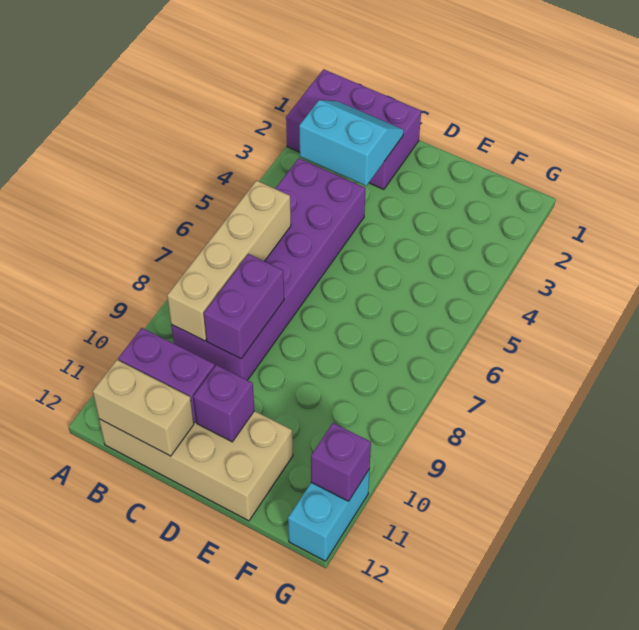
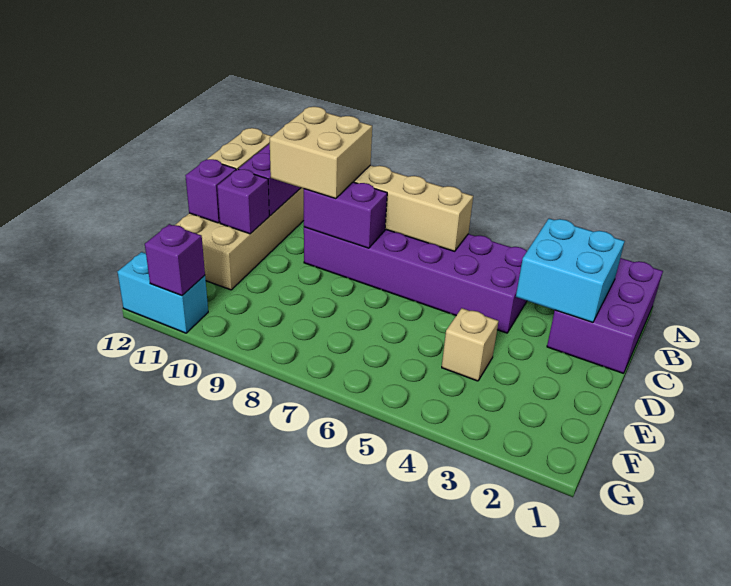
cyan slope B2:C3 level 2 top 3 -> cyan brick B2:C3 level 2
none -> tan brick B9:C10 level 3
none -> purple brick D12 level 2
none -> tan brick E4 level 1

